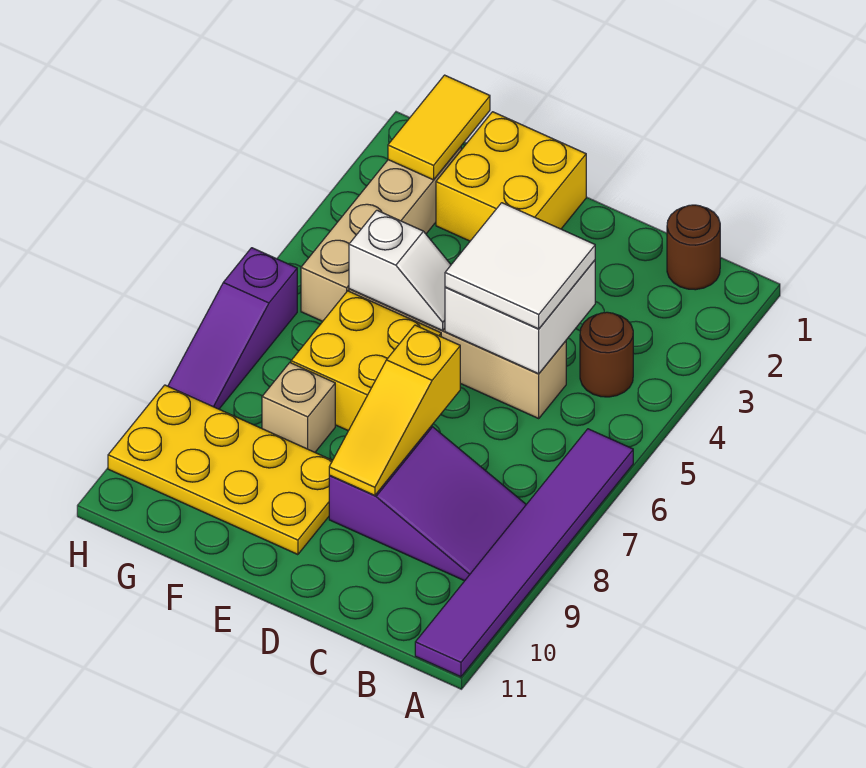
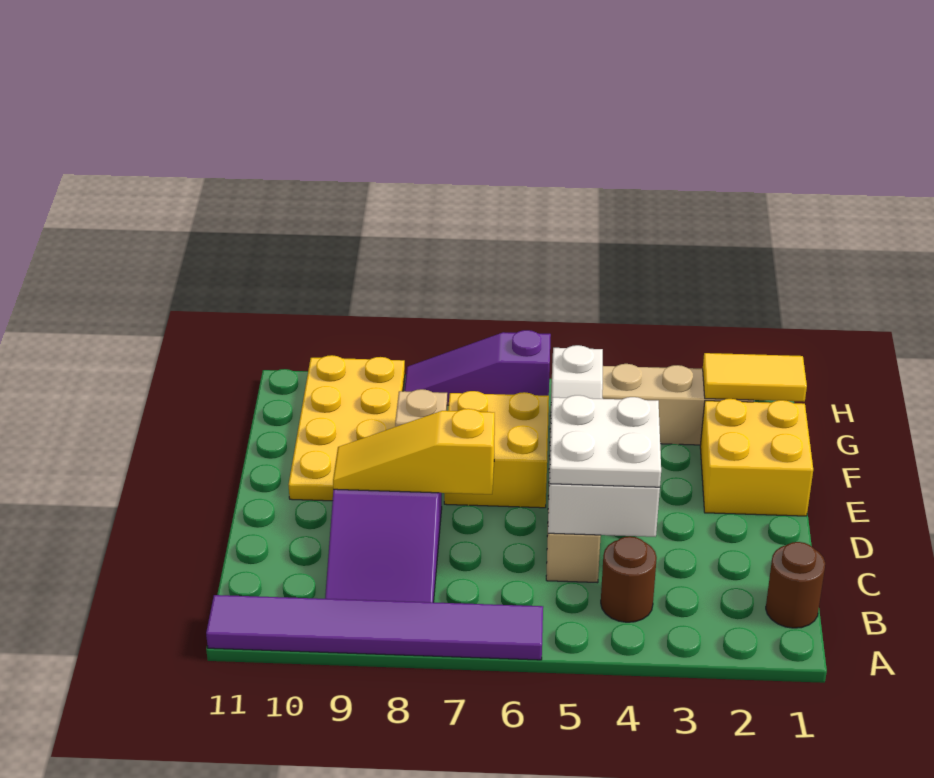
white tile C4:D5 level 3 -> white plate C4:D5 level 3

